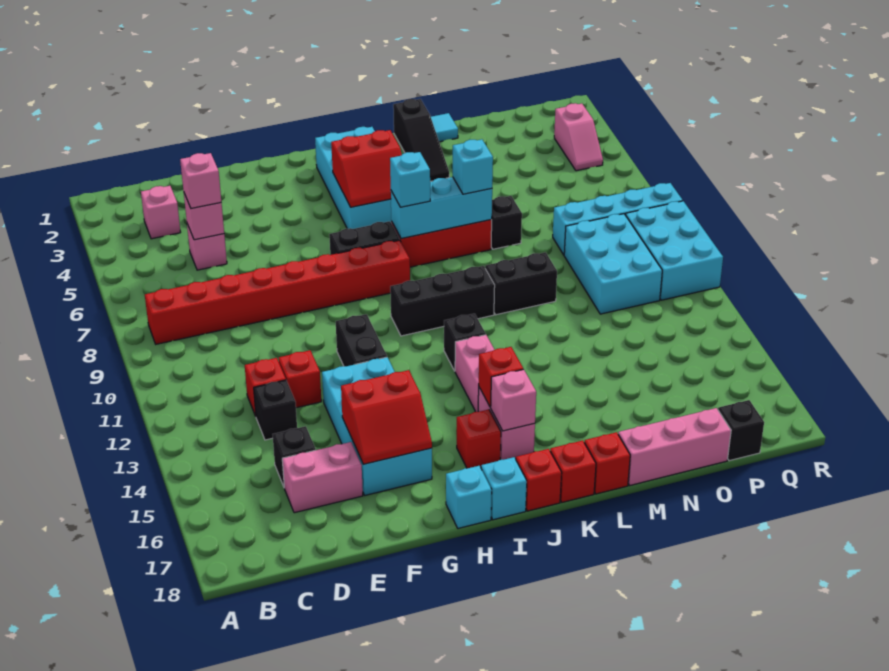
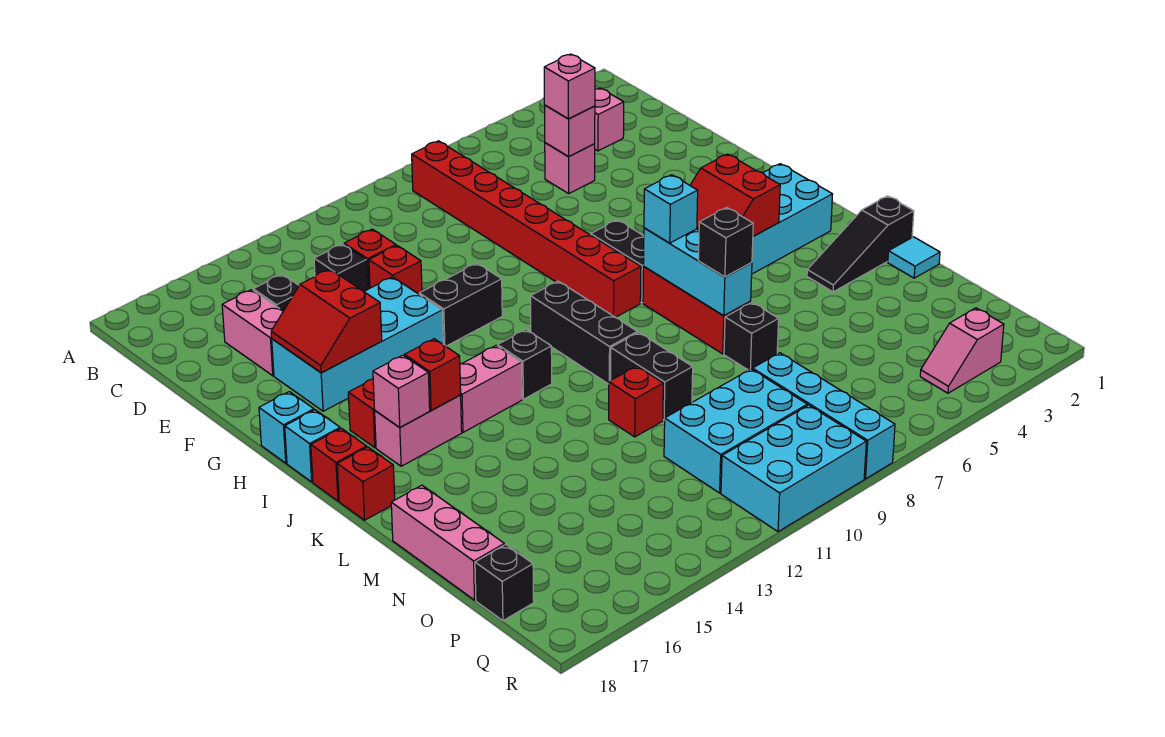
cyan brick L7 level 3 -> black brick L7 level 3
red brick L18 level 1 -> red brick M11 level 1

